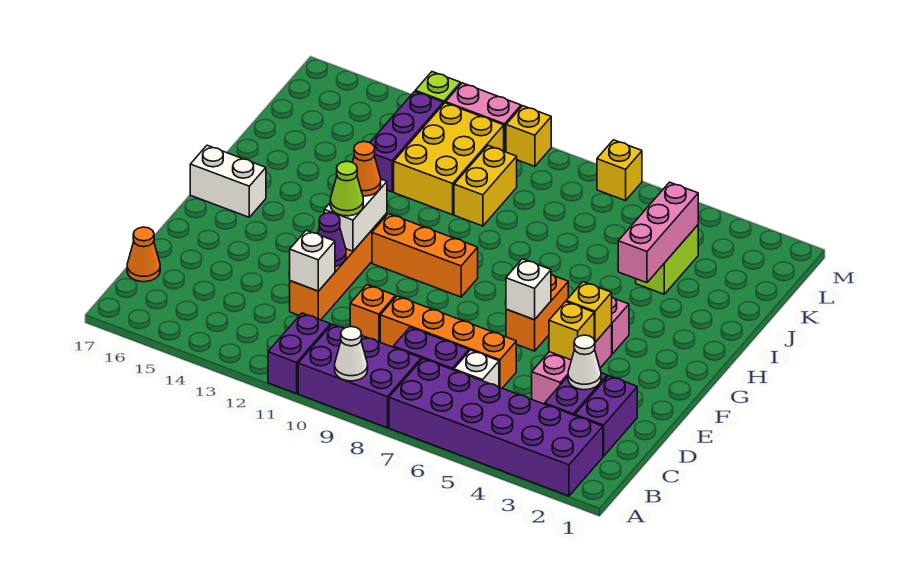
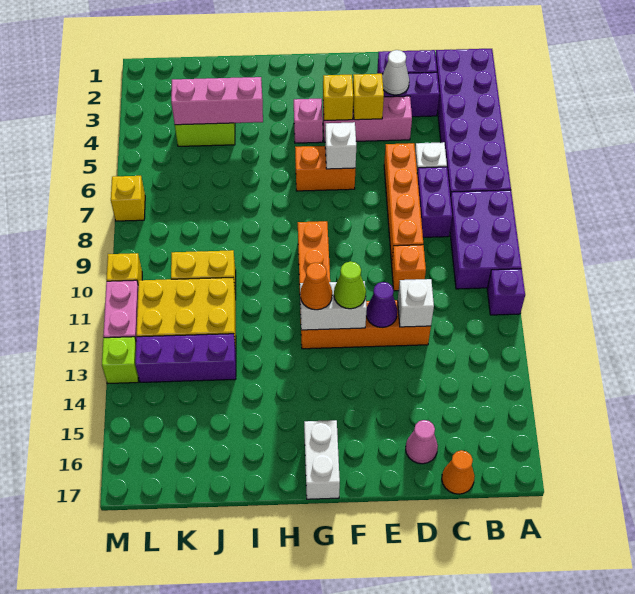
white cone A9 level 2 -> none
purple brick A11:B11 level 1 -> purple brick A11 level 1
none -> pink cone D16 level 1

